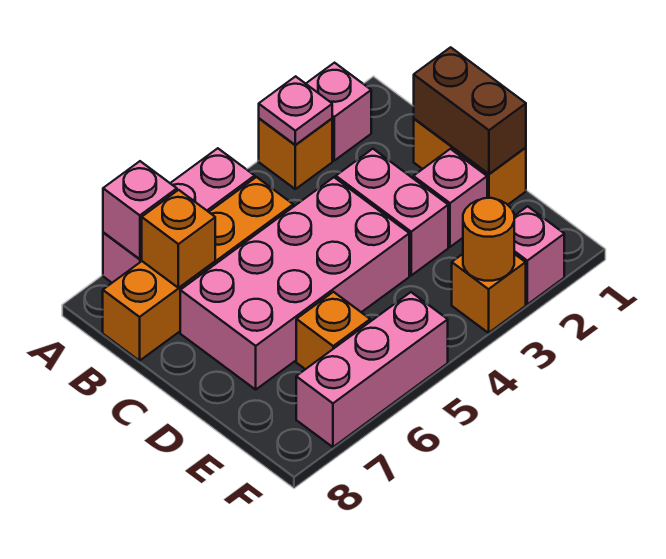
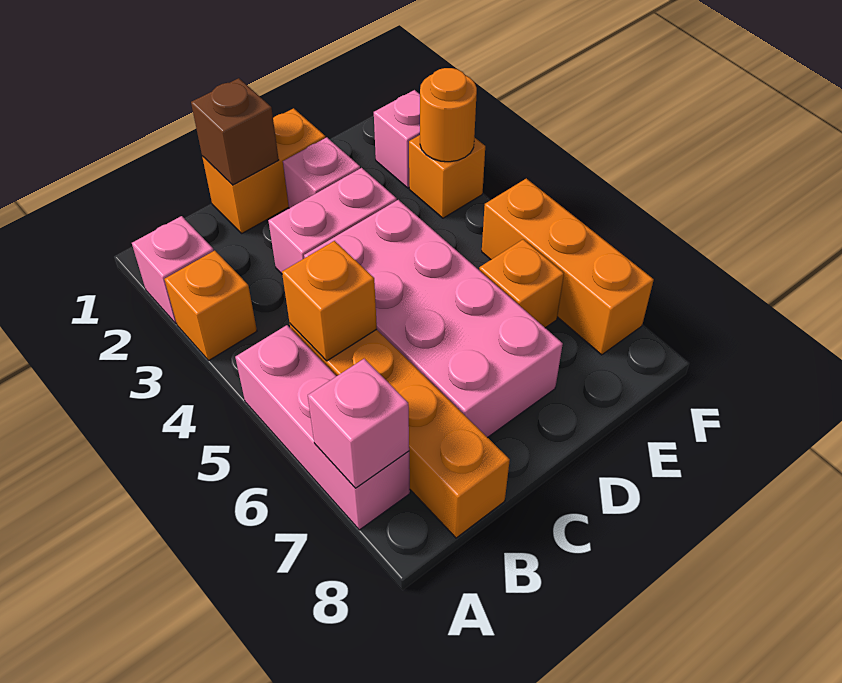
pink plate A3 level 2 -> none
orange brick B7 level 2 -> orange brick B5 level 2
brown brick C1:D1 level 2 -> brown brick C1 level 2
pink brick F5:F7 level 1 -> orange brick F5:F7 level 1

